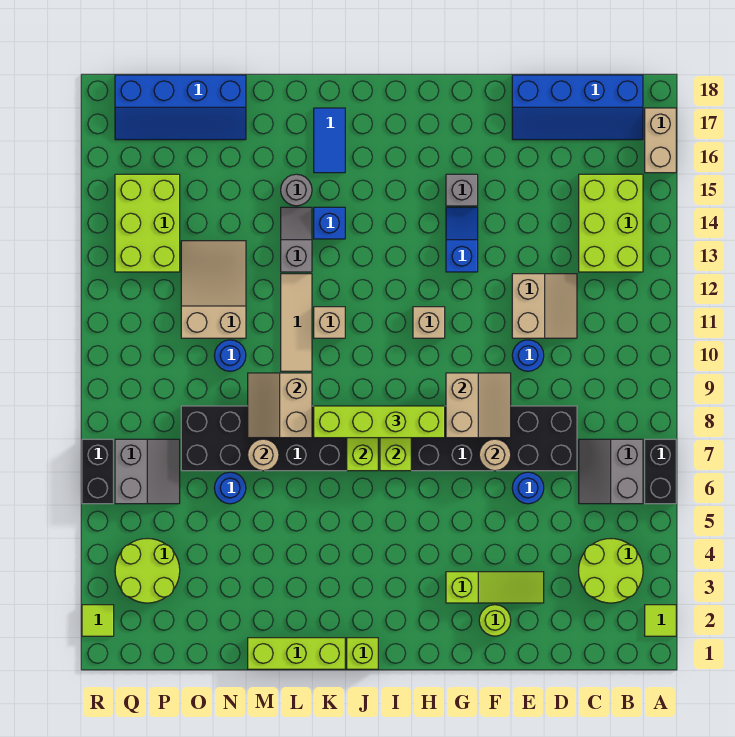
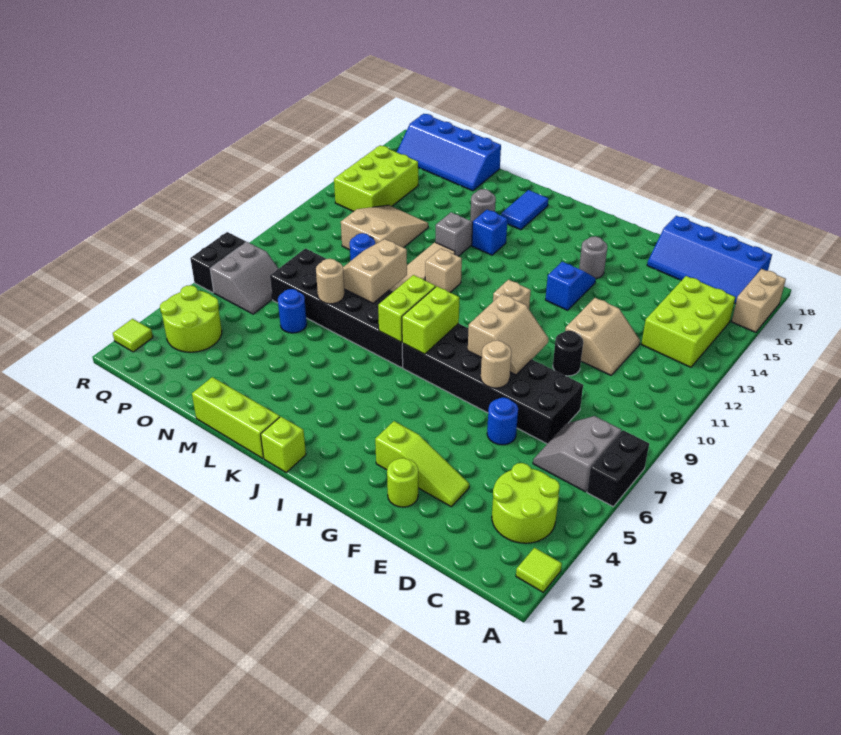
blue round brick E10 level 1 -> black round brick E10 level 1
grey brick G15 level 1 -> grey round brick G15 level 1
lime brick H8:K8 level 3 -> none

